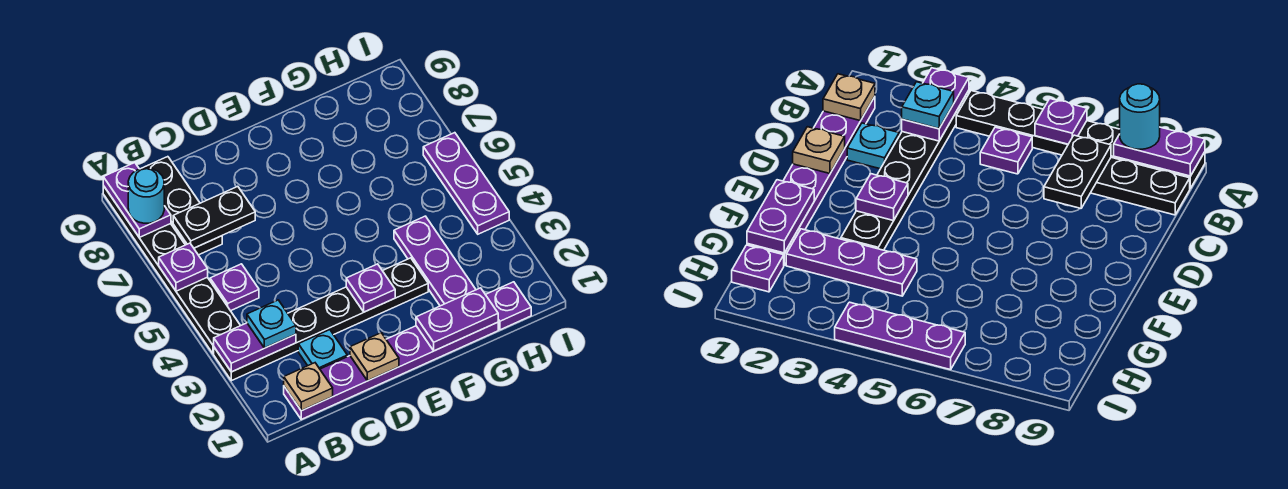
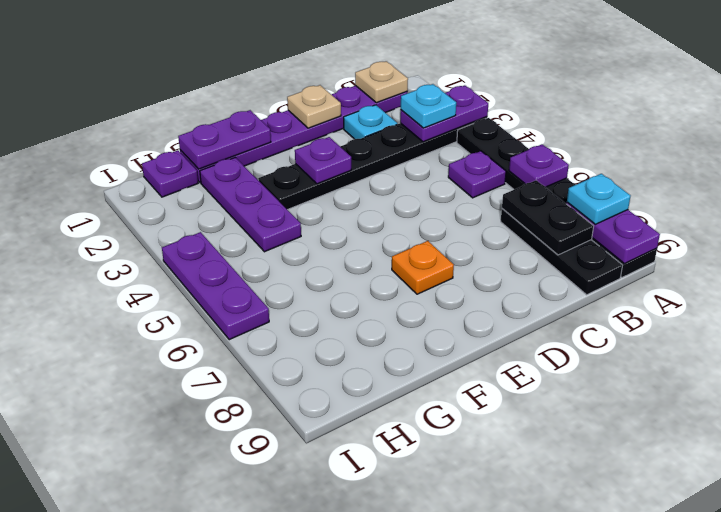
cyan round brick A8 level 3 -> cyan plate A8 level 3
black plate B7:C7 level 2 -> black plate B7:B8 level 2
none -> orange plate E7 level 1

